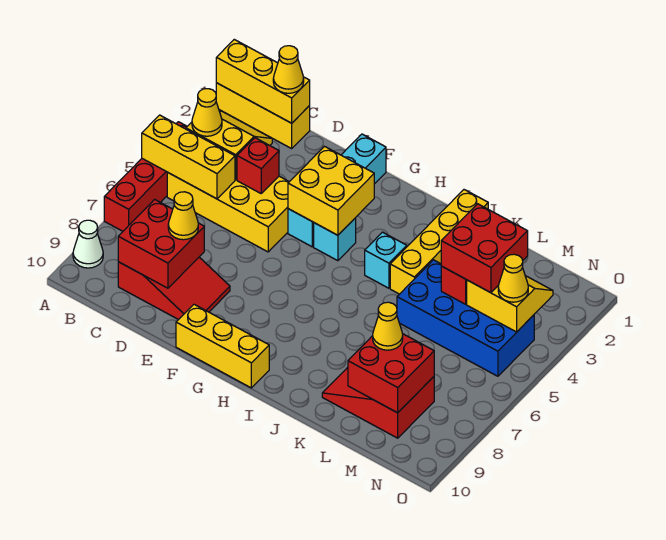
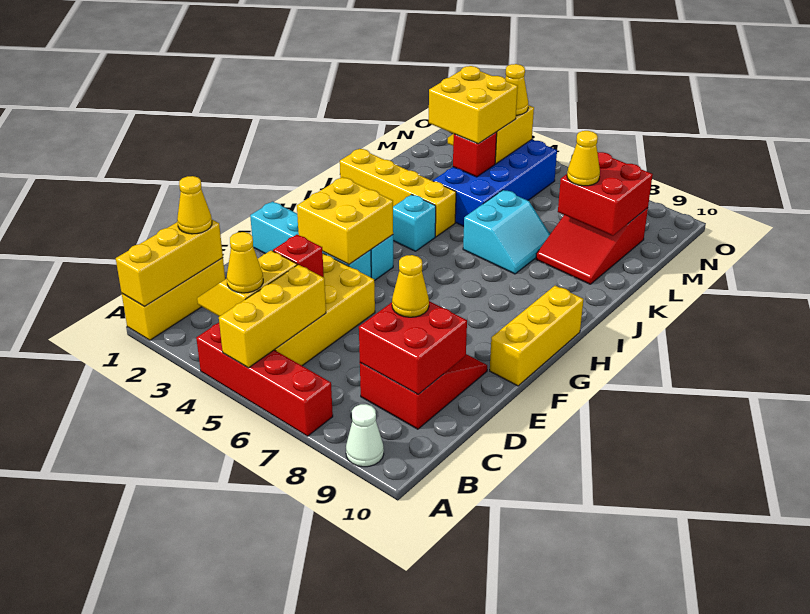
none -> cyan slope J6:K7 level 1 top 6
red brick L3:M4 level 3 -> yellow brick L3:M4 level 3

